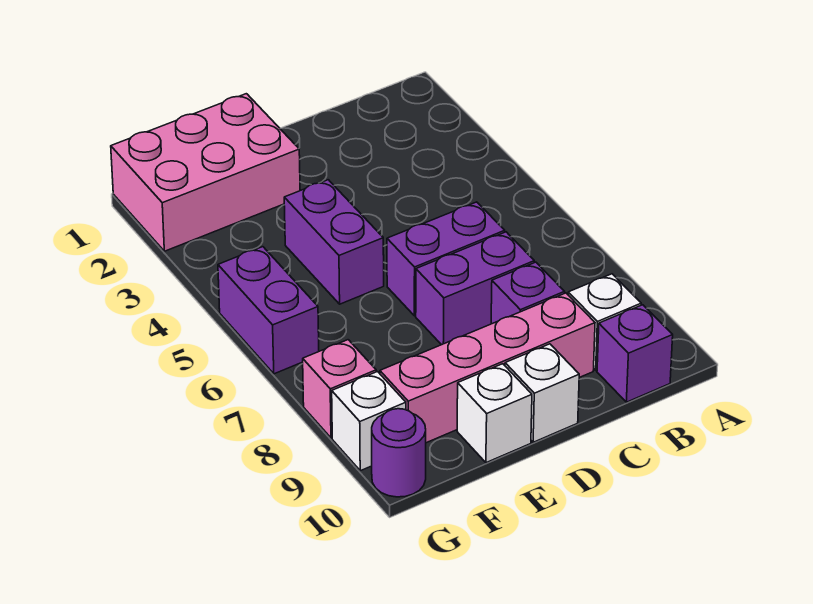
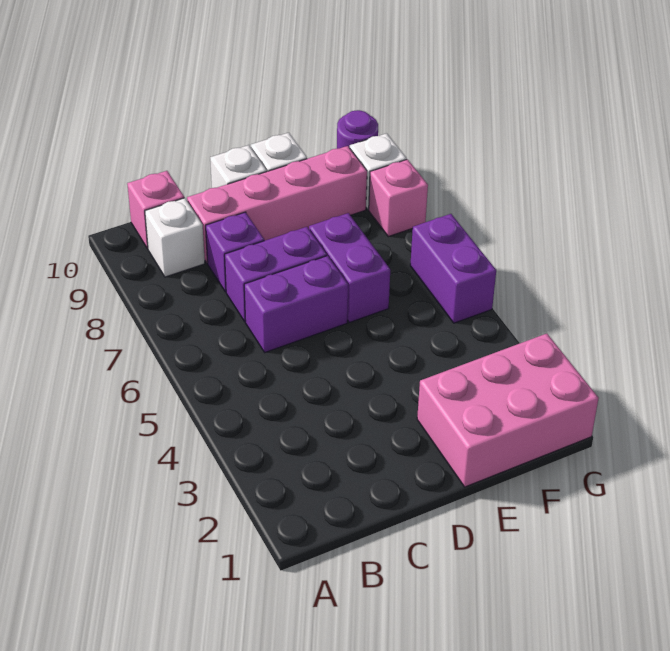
purple brick B10 level 1 -> pink brick B10 level 1
purple brick E4:E5 level 1 -> purple brick E6:E7 level 1

